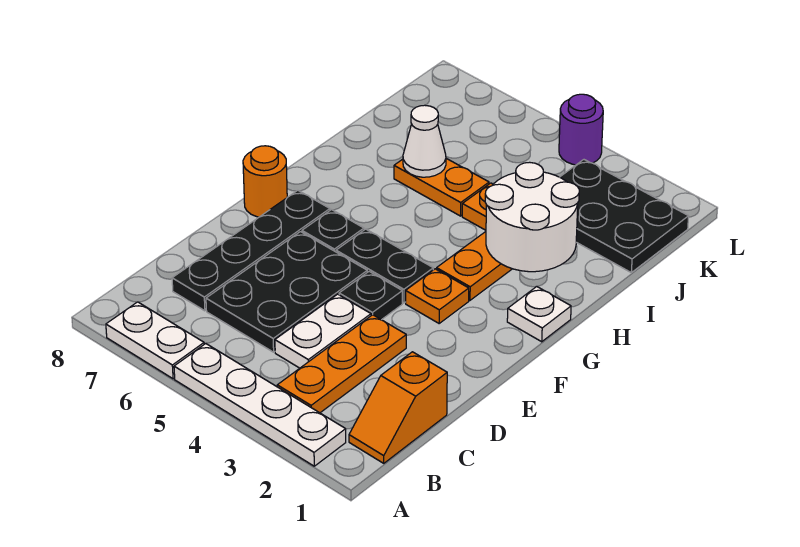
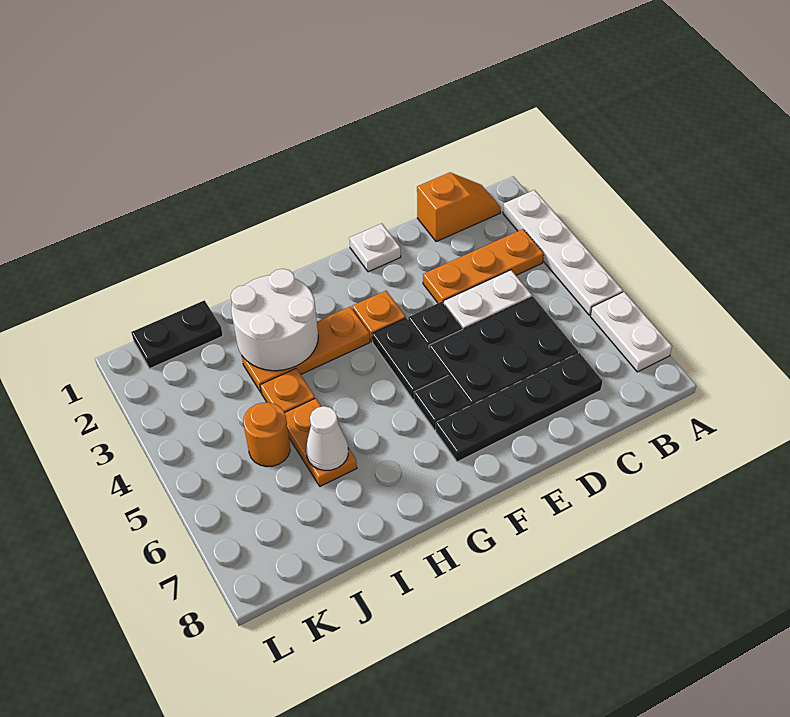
orange round brick F8 level 1 -> orange round brick J5 level 1
white plate G1 level 1 -> white plate E1 level 1
black plate J1:K3 level 1 -> black plate J1:K1 level 1
purple round brick L4 level 1 -> none

